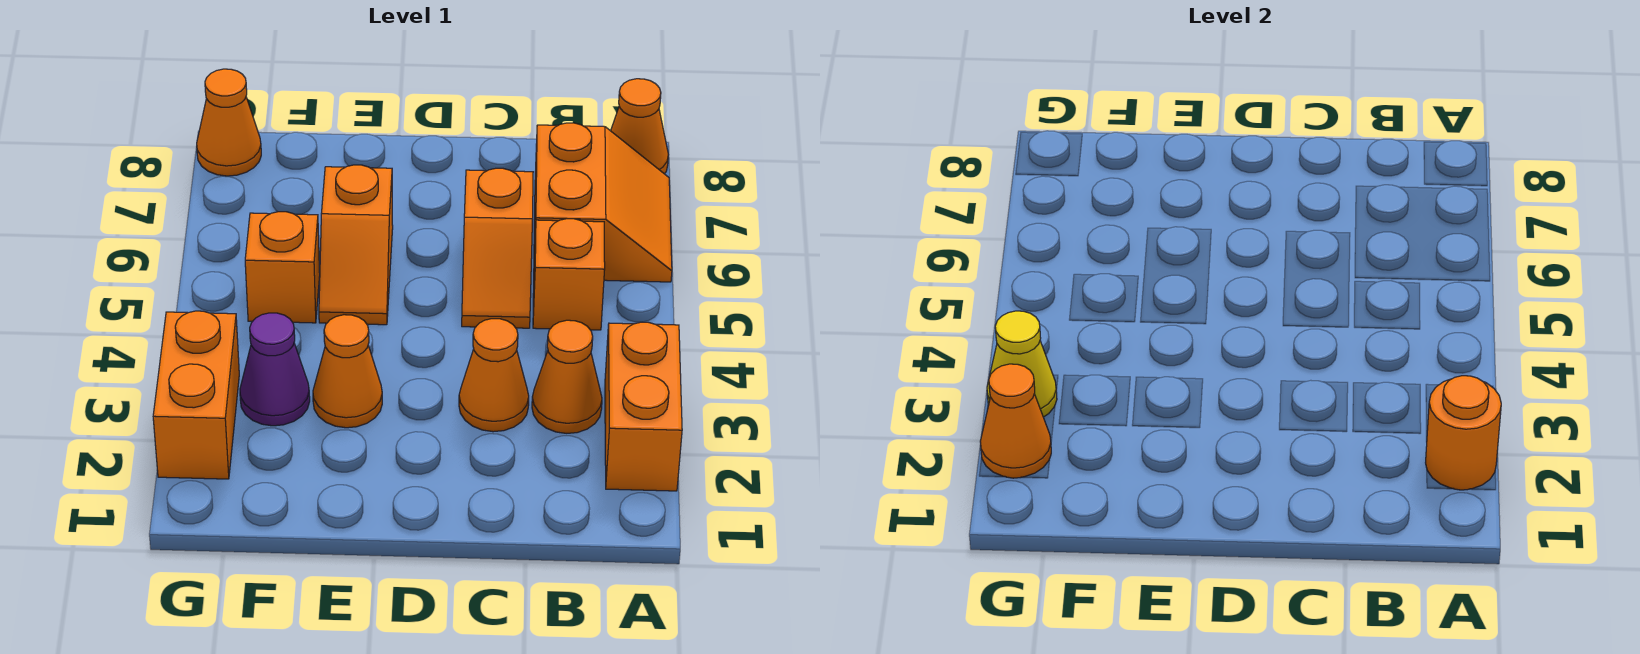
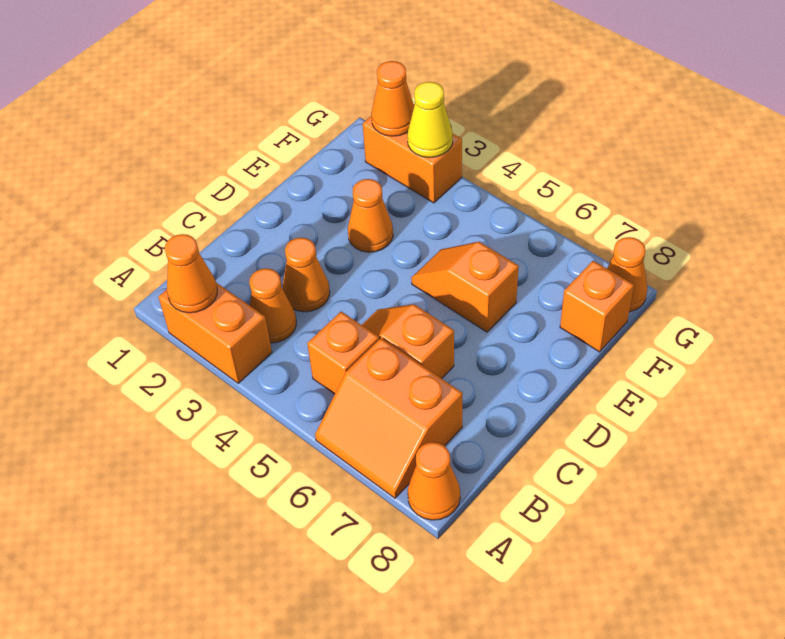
orange round brick A2 level 2 -> orange cone A2 level 2
purple cone F3 level 1 -> none
orange brick F5 level 1 -> orange brick F8 level 1

